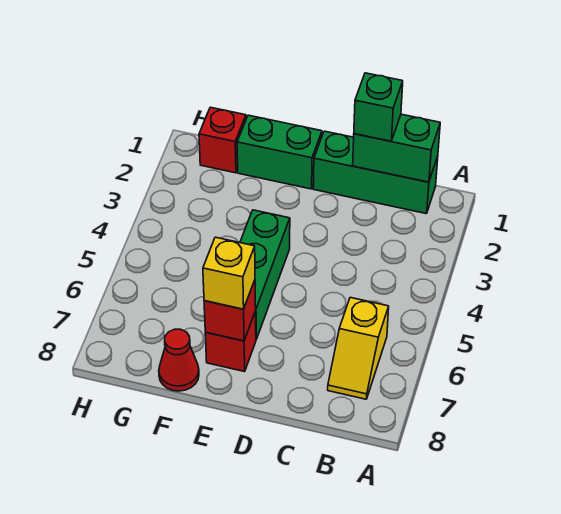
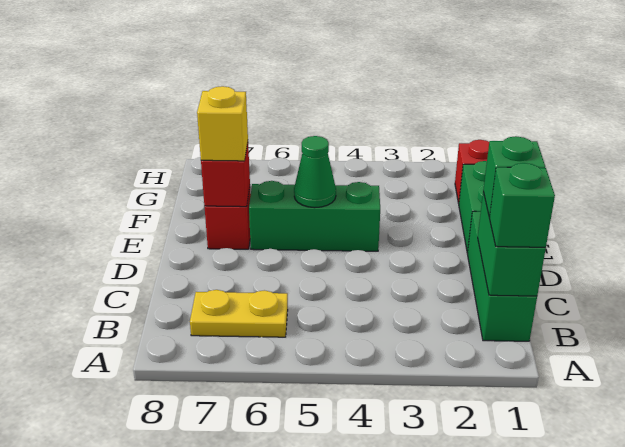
none -> green brick B1 level 3
yellow slope B6:B7 level 1 top 6 -> yellow plate B6:B7 level 1
none -> green cone E5 level 2
red cone F8 level 1 -> none

